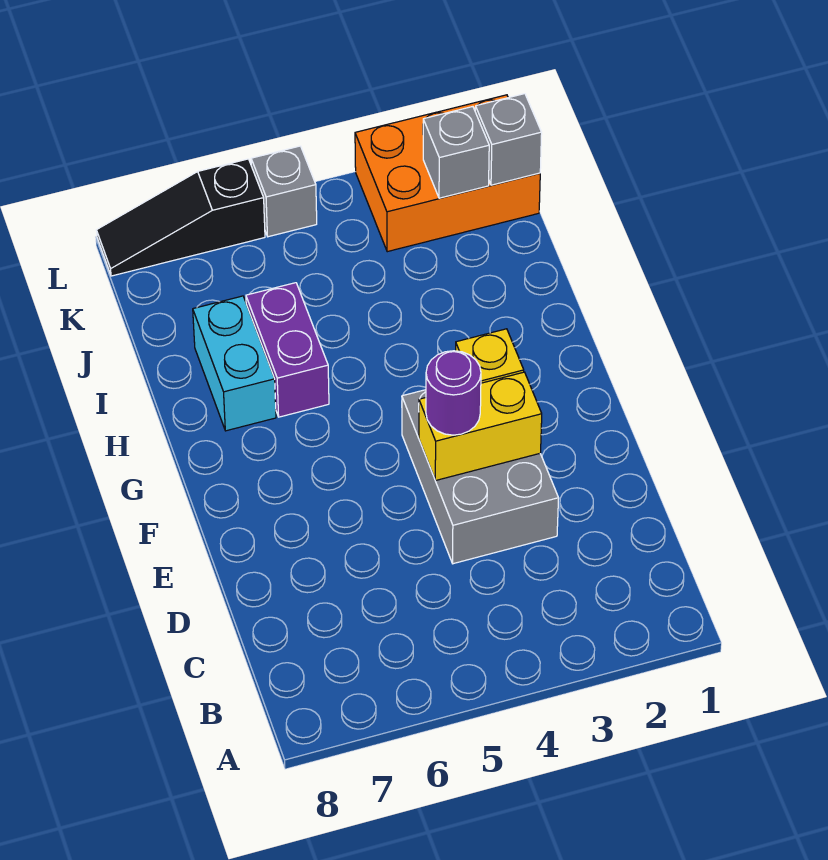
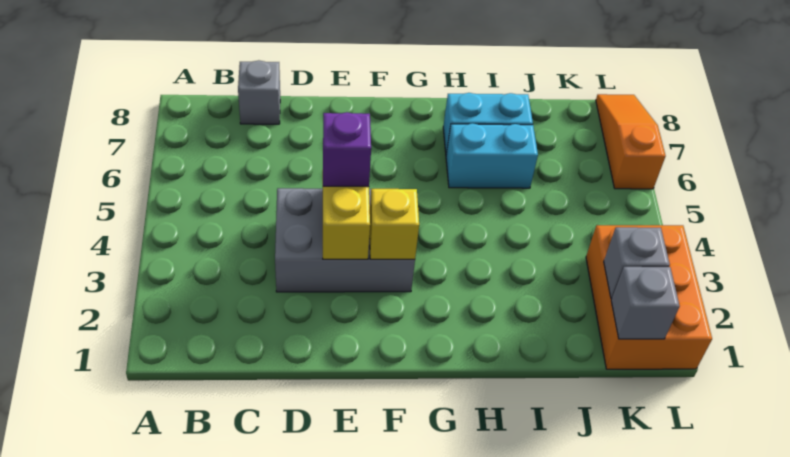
purple round brick E4 level 3 -> purple brick E4 level 3
purple brick H6:I6 level 1 -> cyan brick H6:I6 level 1
grey brick L5 level 1 -> grey brick C8 level 1
black slope L6:L8 level 1 top 6 -> orange slope L6:L8 level 1 top 6

